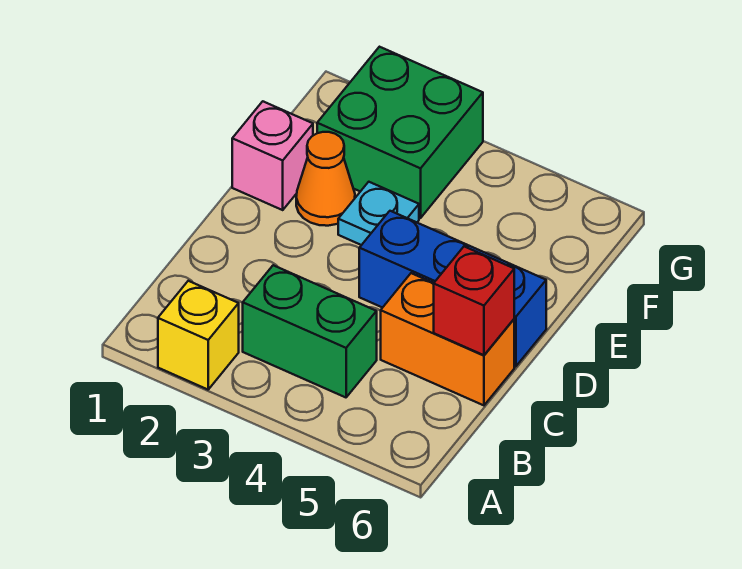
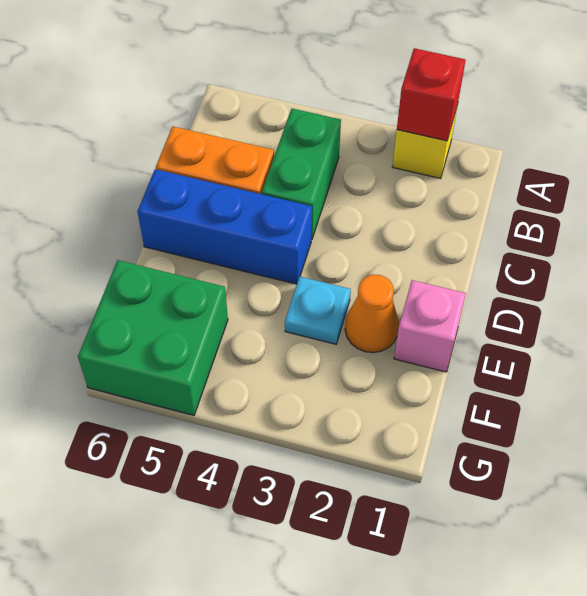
green brick B3:B4 level 1 -> green brick B4:C4 level 1
red brick C6 level 2 -> red brick A2 level 2
green brick F2:G3 level 1 -> green brick F5:G6 level 1

